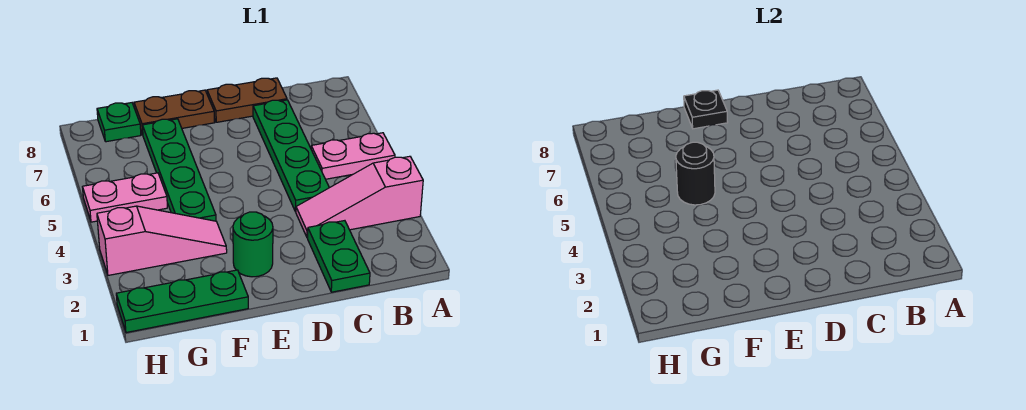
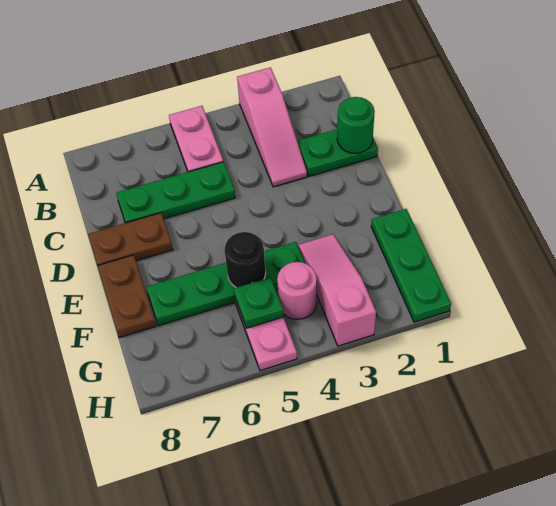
green plate C4:C7 level 1 -> green plate C5:C7 level 1
brown plate C8:D8 level 1 -> brown plate D7:D8 level 1
green round brick E2 level 1 -> green round brick C1 level 2
black plate E8 level 2 -> none
none -> pink round brick G4 level 1
green plate G8 level 1 -> green plate G5 level 2

